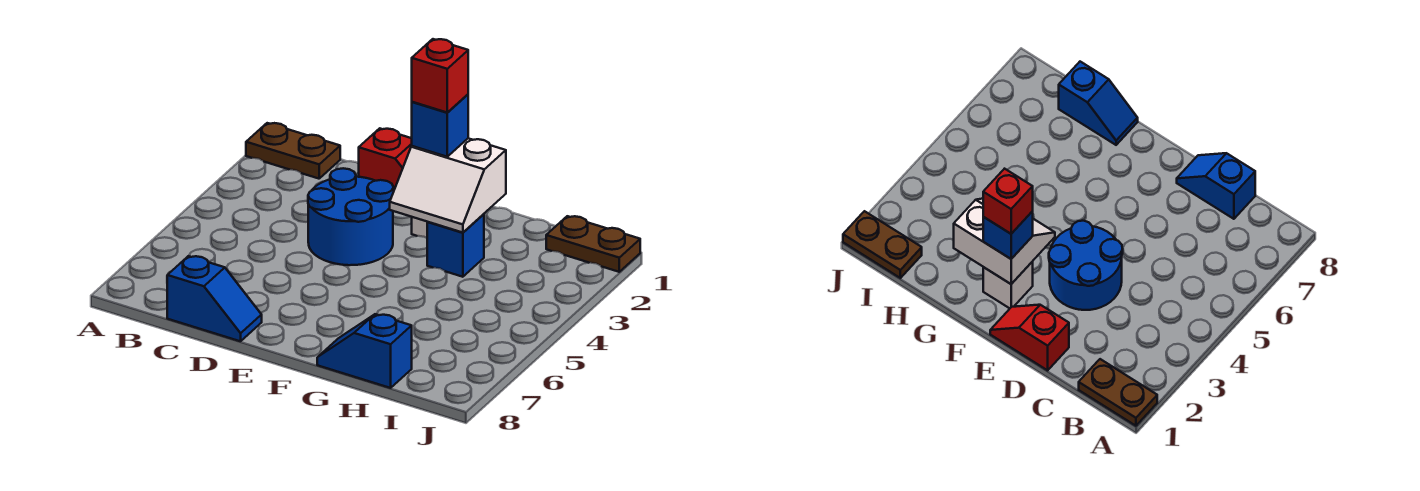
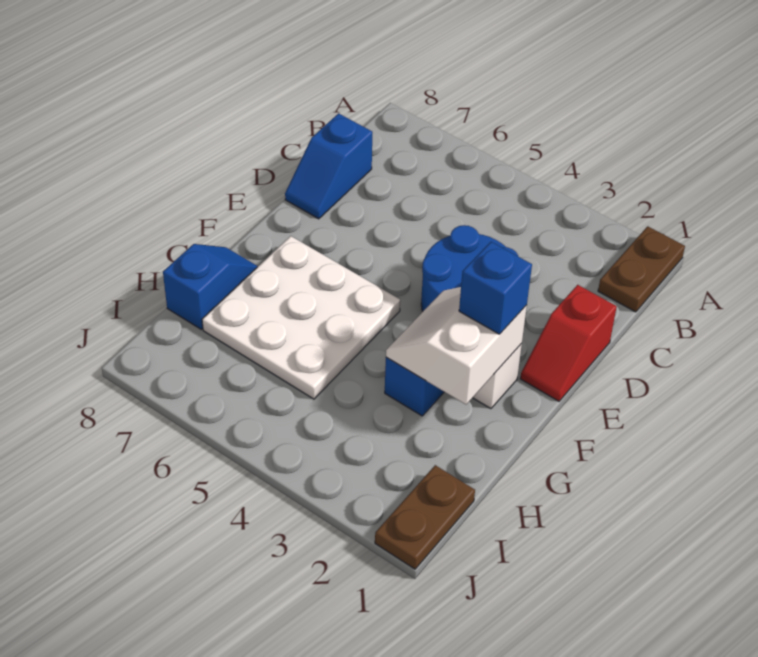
red brick F2 level 4 -> none
none -> white plate F5:H7 level 1

